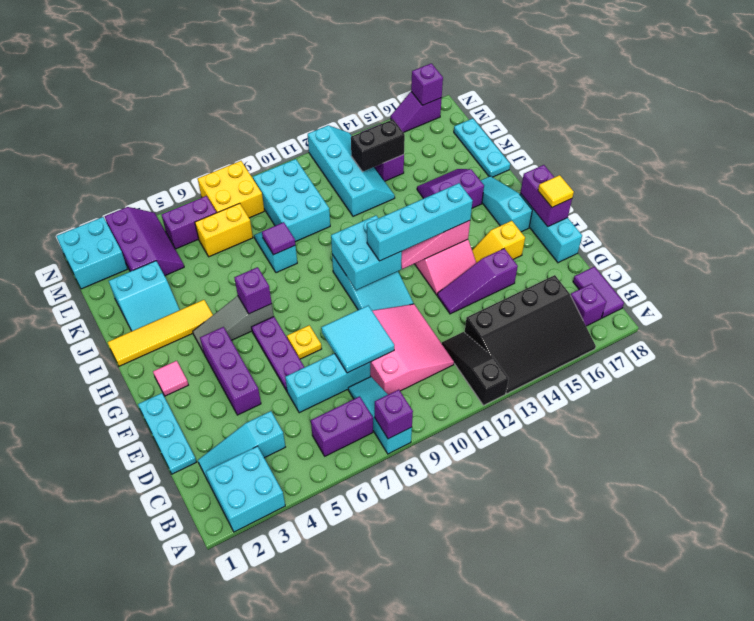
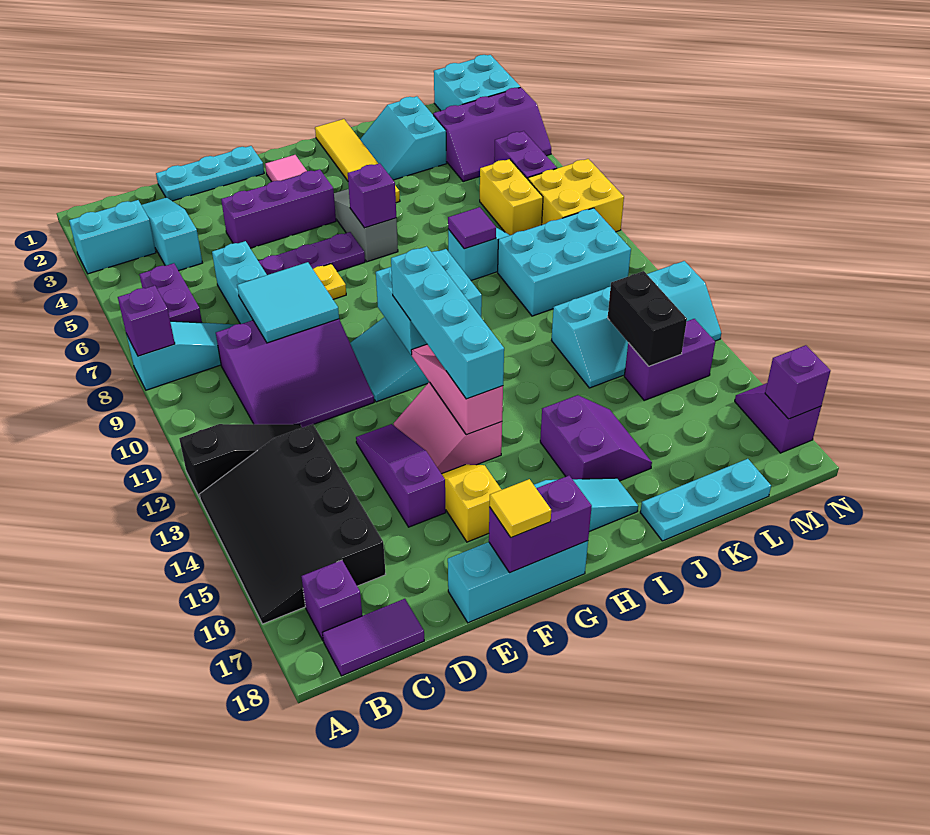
cyan brick A2:B3 level 1 -> cyan brick A3:B3 level 1
pink slope C9:E11 level 1 top 9 -> purple slope C9:E11 level 1 top 9

